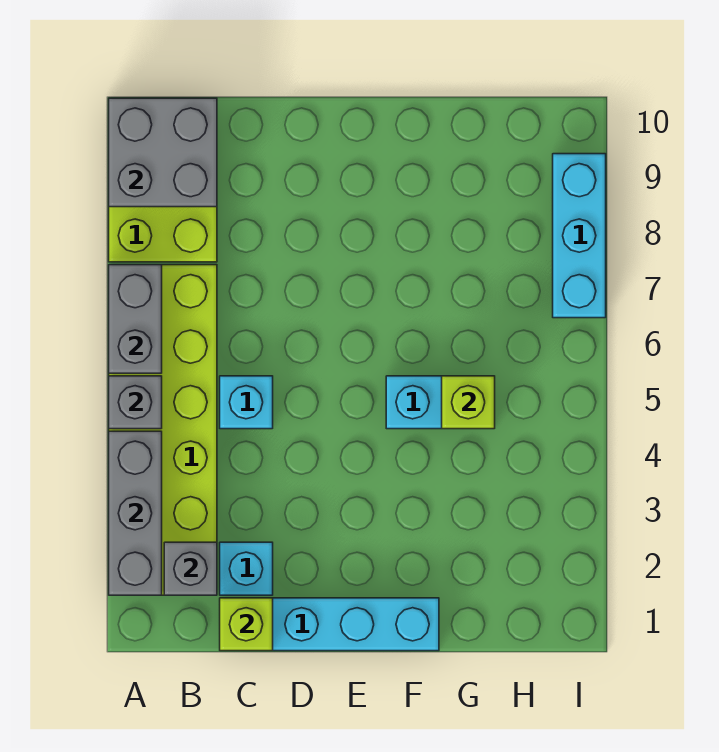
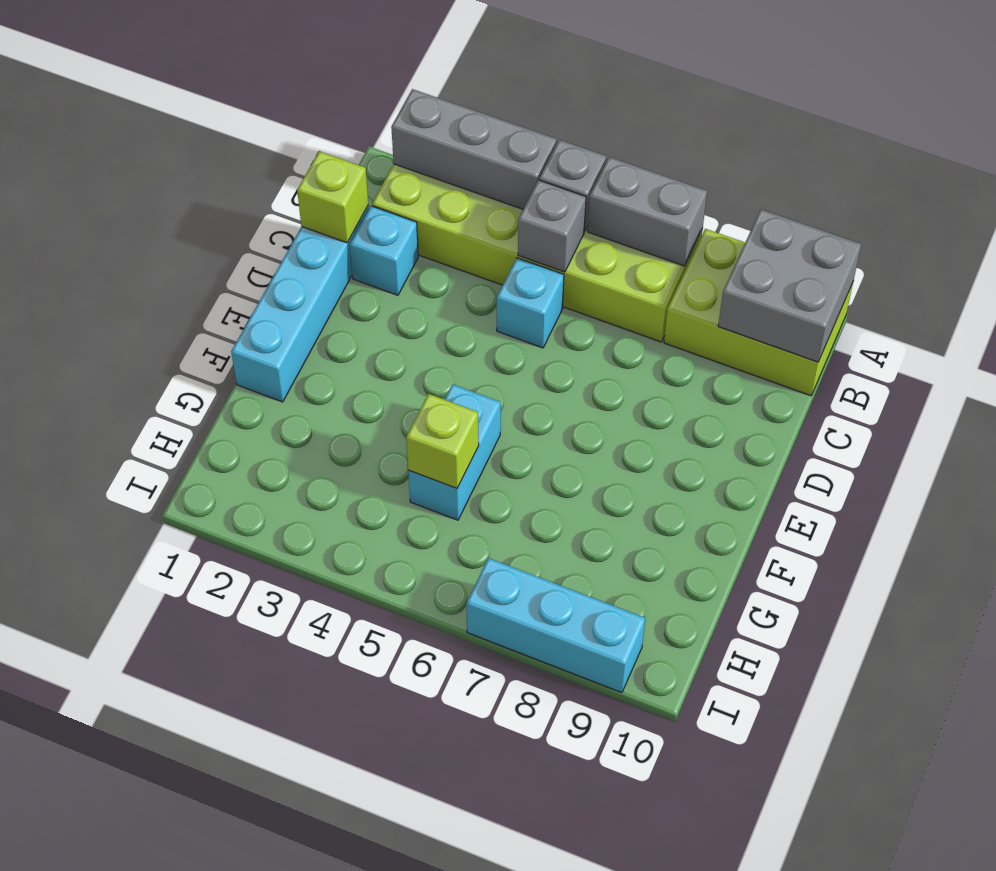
grey brick B2 level 2 -> grey brick B5 level 2

